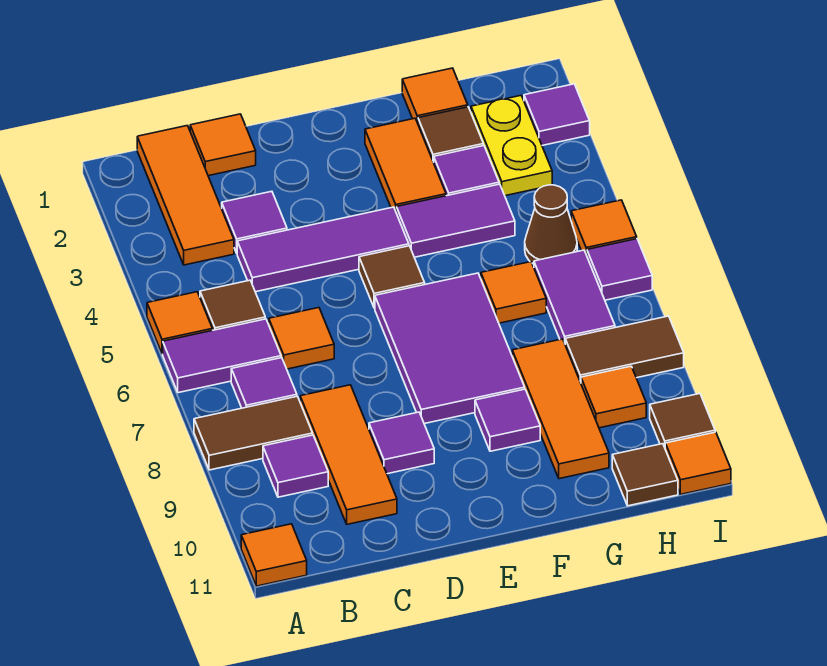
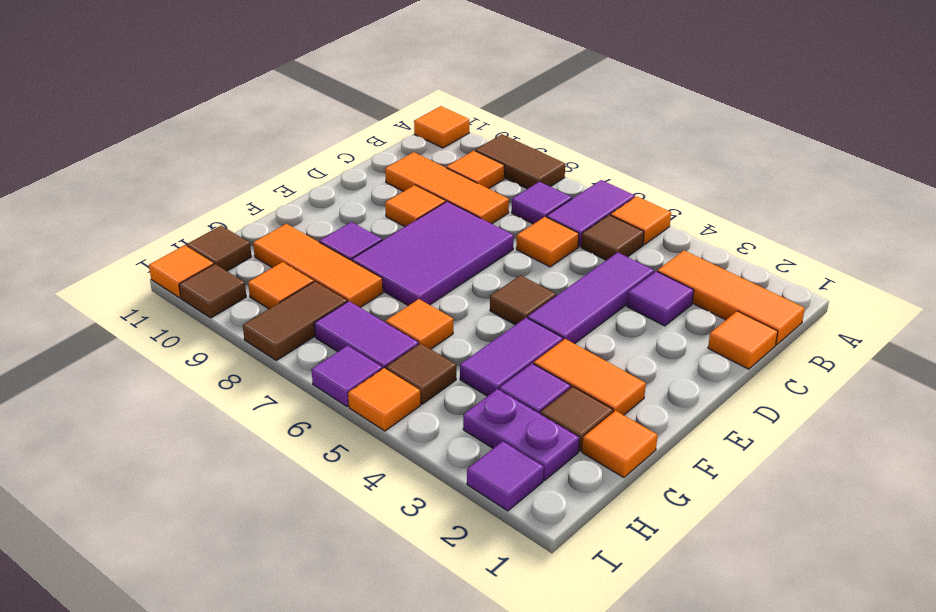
brown tile A8:B8 level 1 -> brown tile A8:A9 level 1
purple tile B9 level 1 -> orange tile B9 level 1
purple tile D9 level 1 -> orange tile D9 level 1
purple tile E6:F8 level 1 -> purple tile D7:F8 level 1
yellow plate H2:H3 level 1 -> purple plate H2:H3 level 1
brown cone H5 level 1 -> brown tile H5 level 1

